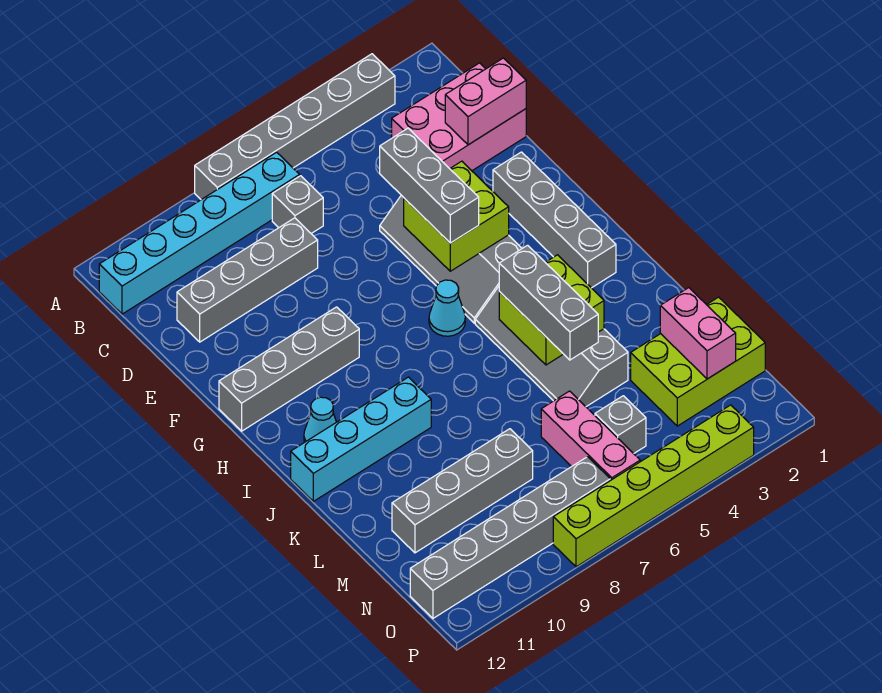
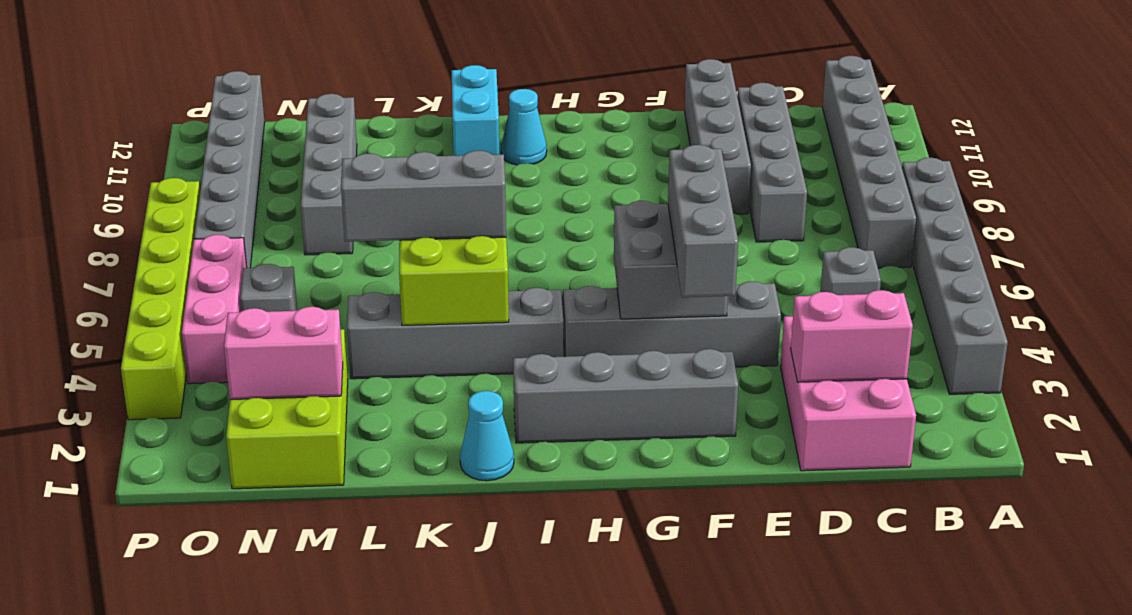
cyan brick B7:B12 level 1 -> grey brick B7:B12 level 1
grey brick C7 level 1 -> grey brick C5 level 1
pink brick D1:D2 level 2 -> pink brick C2:D2 level 2
grey brick E5:G5 level 3 -> grey brick F3:F5 level 3
lime brick F4:G5 level 2 -> grey brick F4:G5 level 2
grey brick G9:G12 level 1 -> grey brick E9:E12 level 1
cyan cone H6 level 1 -> cyan cone J1 level 1
cyan brick J9:J12 level 1 -> cyan brick J11:J12 level 1
pink brick M6:O6 level 1 -> pink brick O4:O6 level 1

